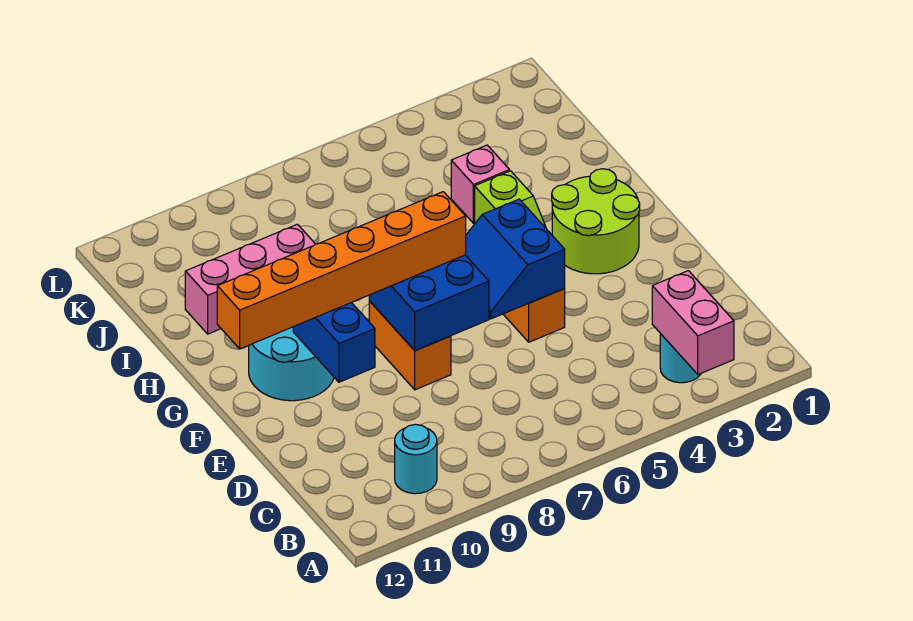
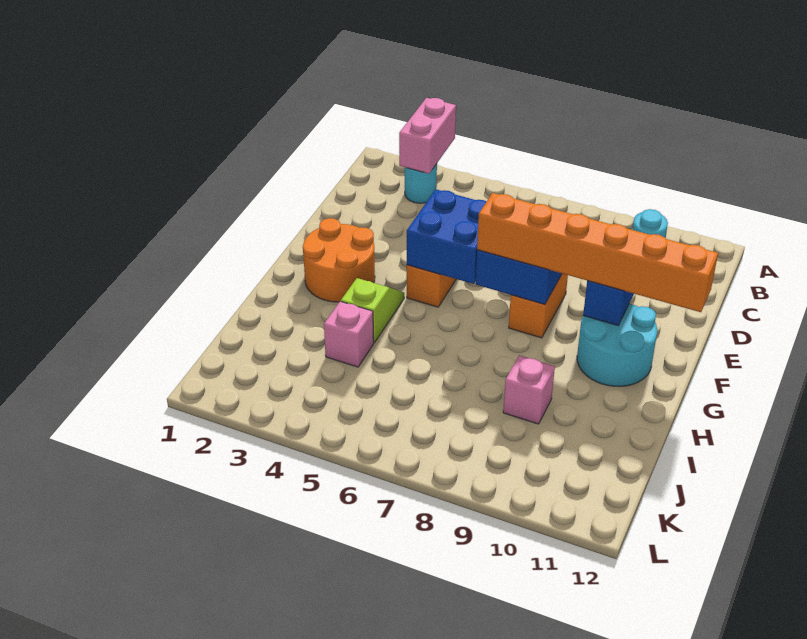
blue slope E5:F6 level 2 top 5 -> blue brick E5:F6 level 2
lime round brick F2:G3 level 1 -> orange round brick F2:G3 level 1
pink brick I9:I11 level 1 -> pink brick I9 level 1

